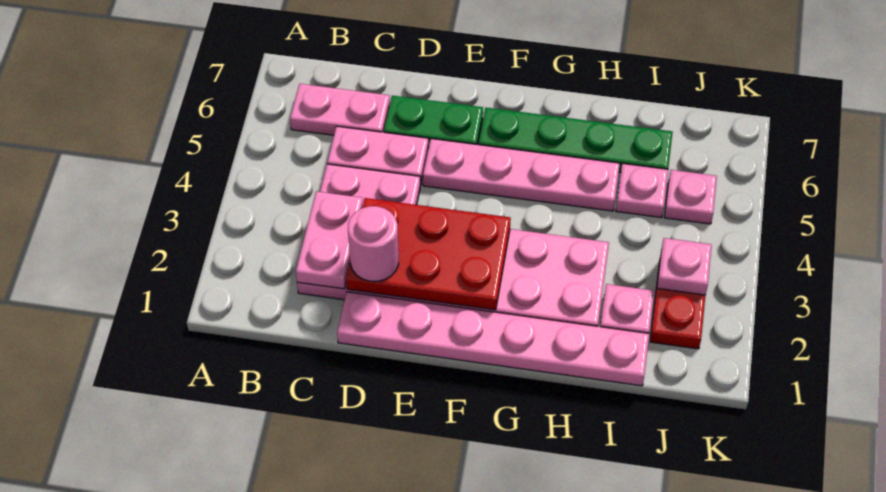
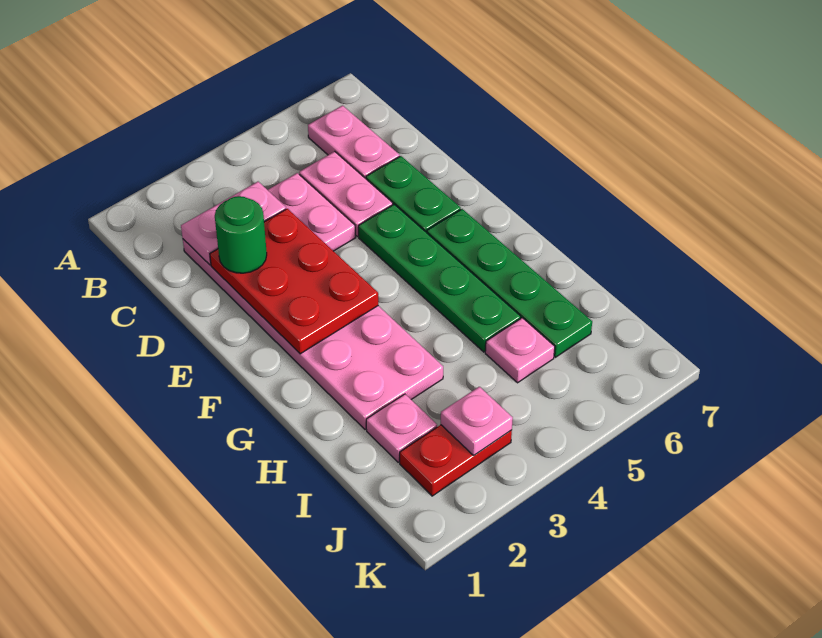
pink plate D1:I1 level 1 -> none
pink round brick D2 level 3 -> green round brick D2 level 3
pink plate E5:H5 level 1 -> green plate E5:H5 level 1
pink plate J5 level 1 -> none

